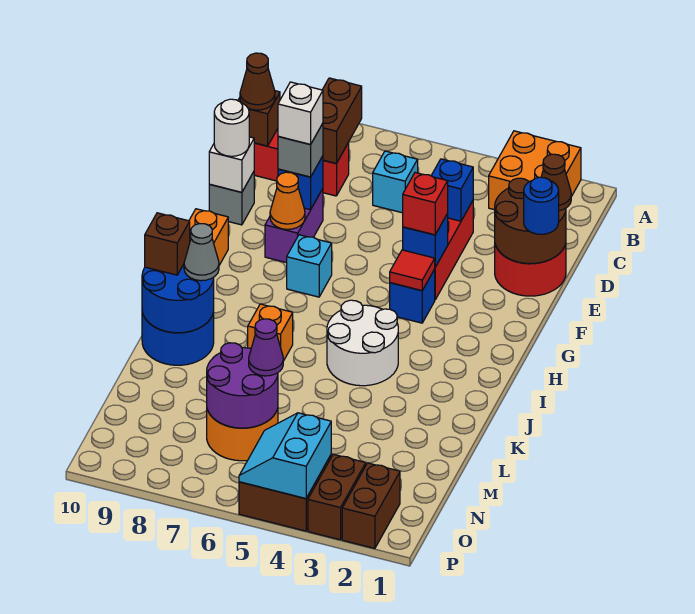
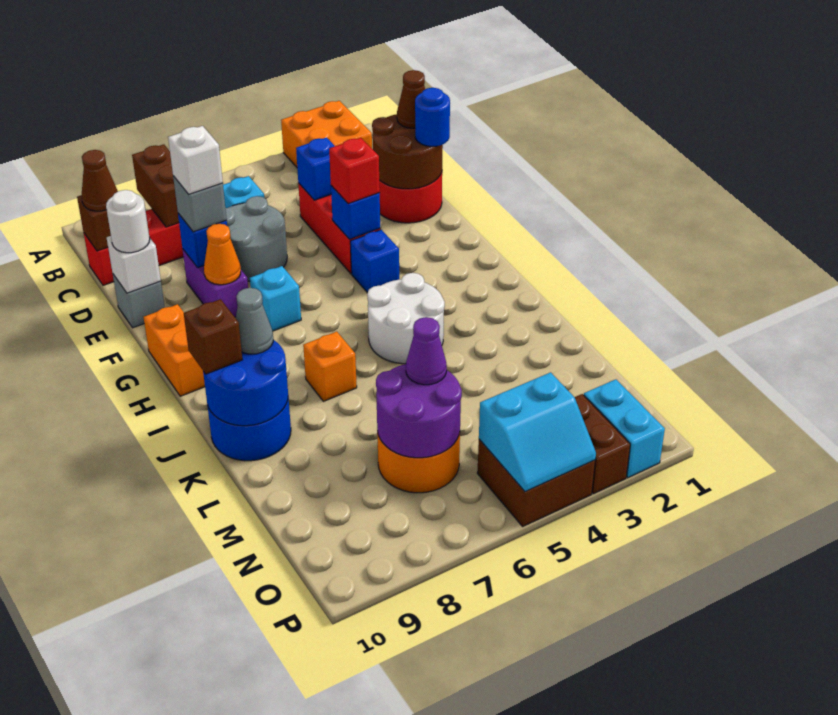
none -> grey round brick D6:E7 level 1
red tile G4 level 2 -> none
brown brick O2:P2 level 1 -> cyan brick O2:P2 level 1
cyan slope O4:P5 level 2 top 4 -> cyan slope O4:P5 level 2 top O

